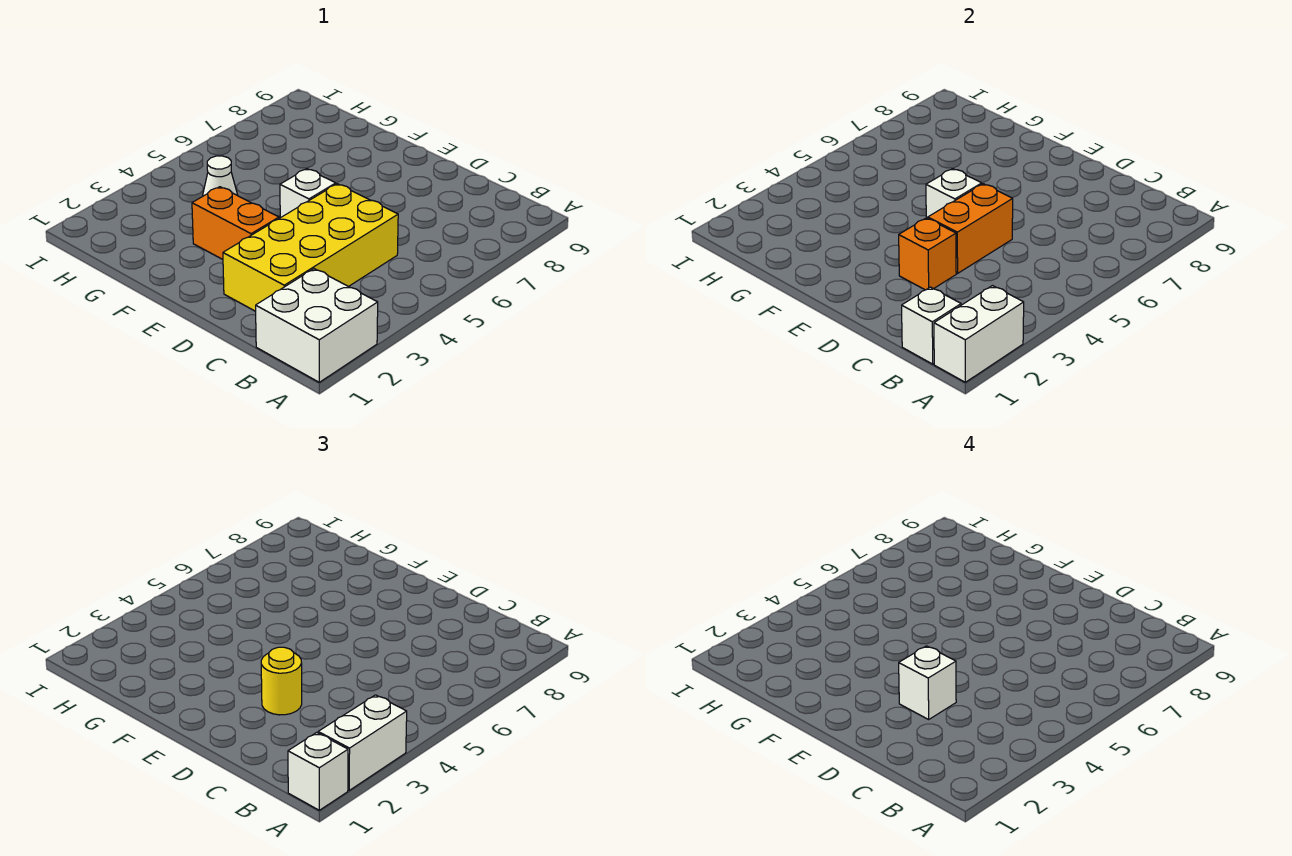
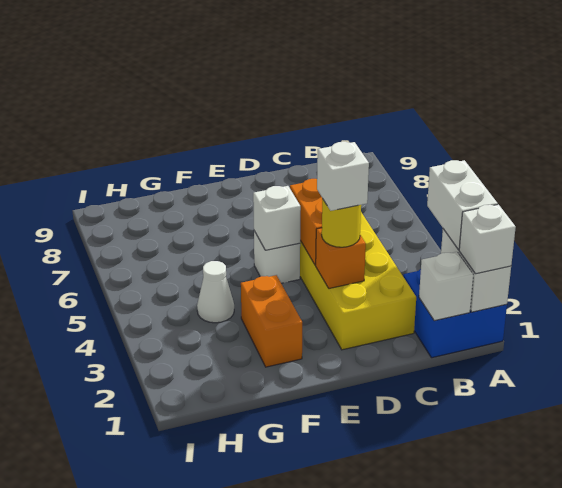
white brick A1:B2 level 1 -> blue brick A1:B2 level 1
orange brick E3:F3 level 1 -> orange brick F2:F3 level 1

